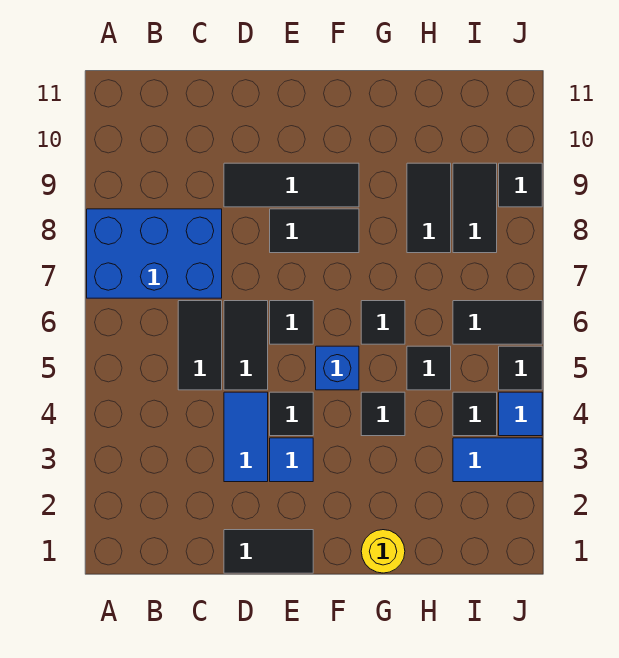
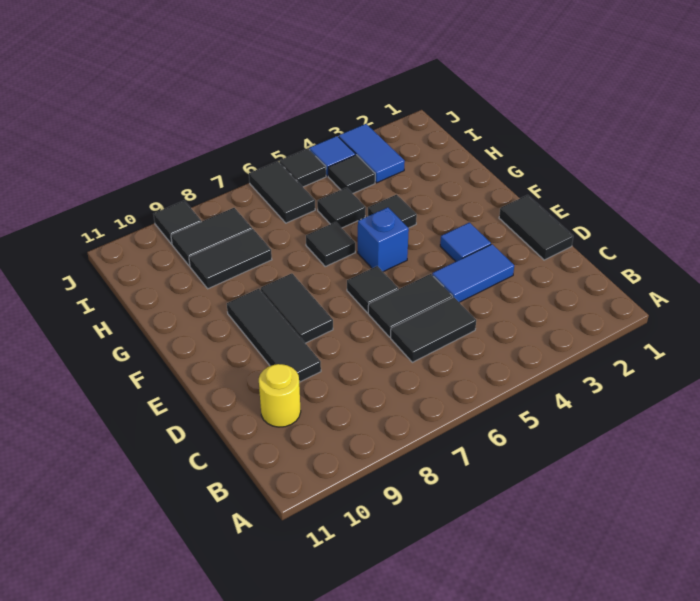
blue brick A7:C8 level 1 -> none
black tile E4 level 1 -> none
yellow round brick G1 level 1 -> yellow round brick C10 level 1

